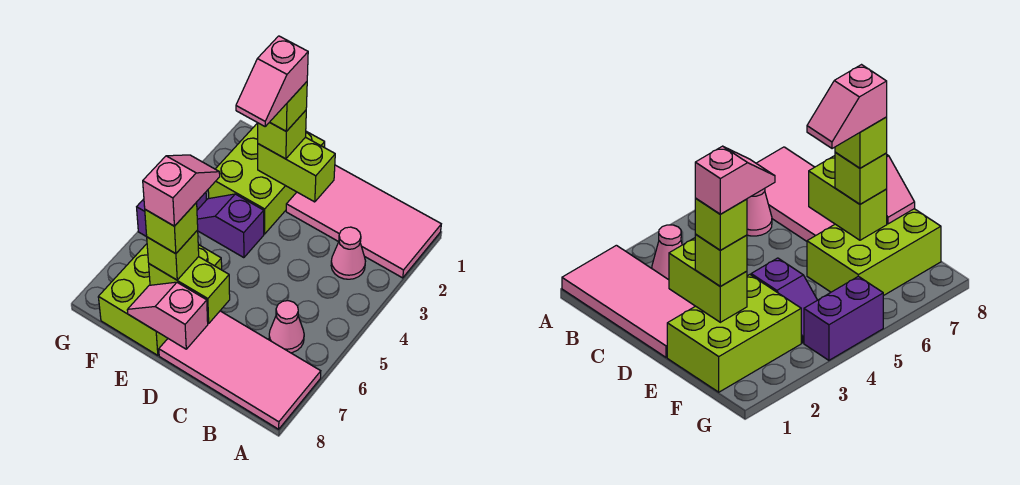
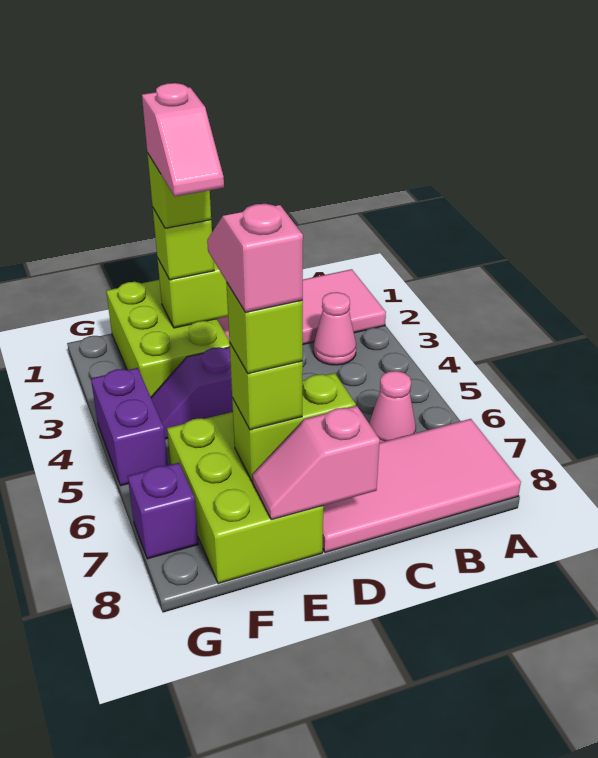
none -> purple brick G7 level 1

